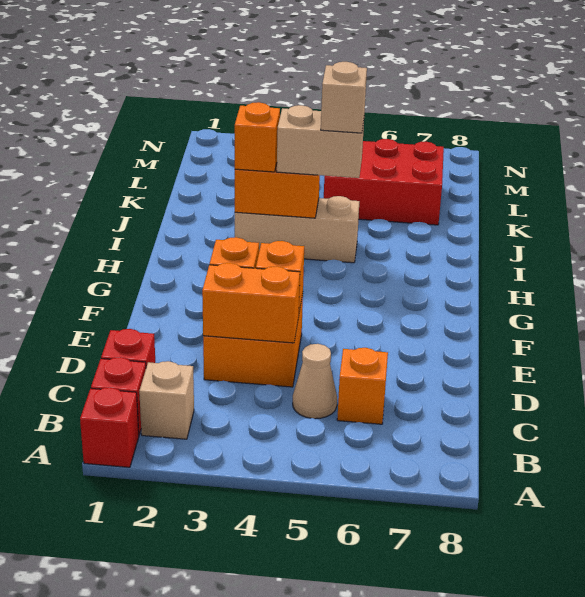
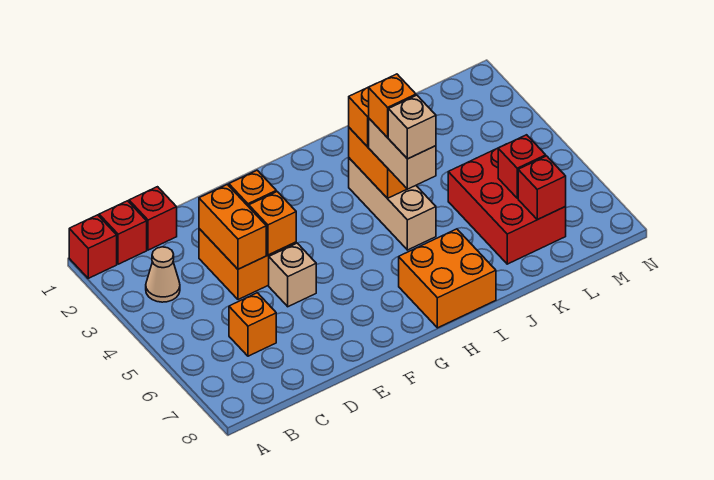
tan brick B2 level 1 -> tan brick E5 level 1
tan cone C5 level 1 -> tan cone B3 level 1
none -> orange brick H7:I8 level 1
none -> orange brick I4 level 4
none -> red brick L6 level 2
none -> red brick L7 level 2

